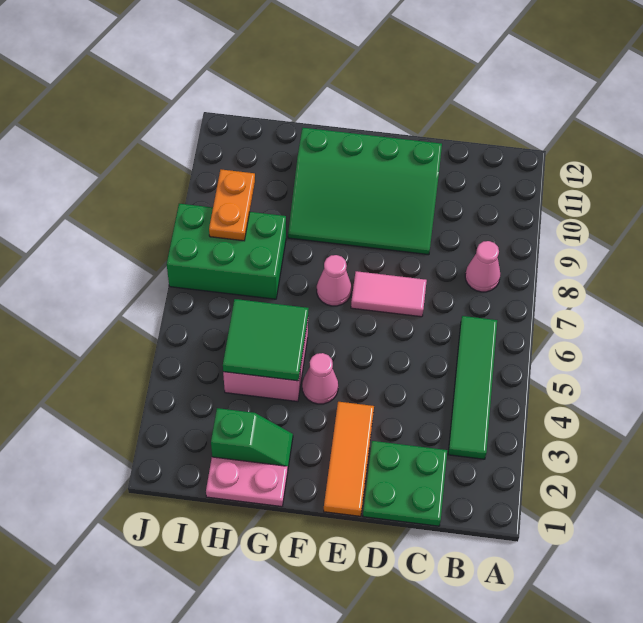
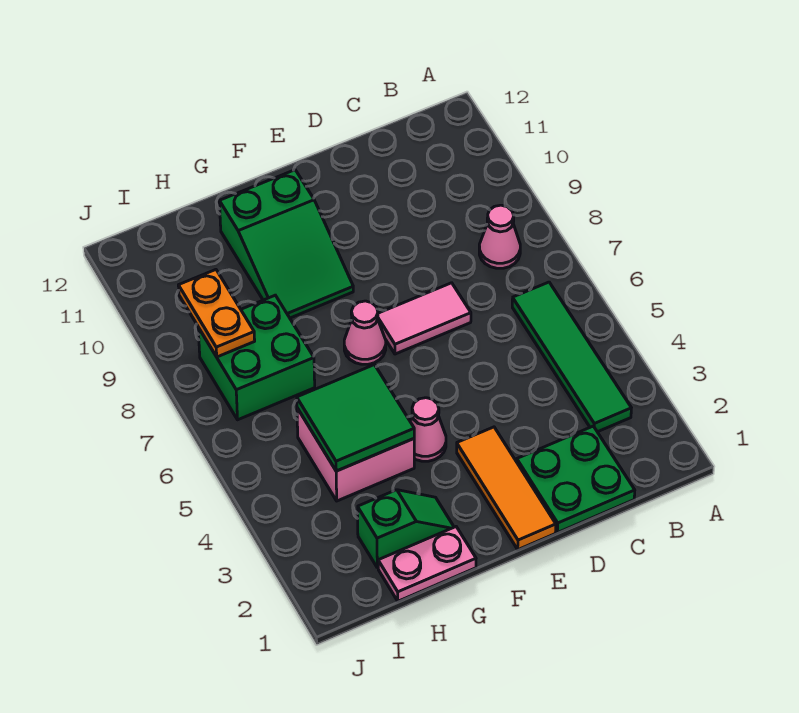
green slope D9:G11 level 1 top 11 -> green slope F9:G11 level 1 top 11
green brick H7:J8 level 1 -> green brick H7:I8 level 1

